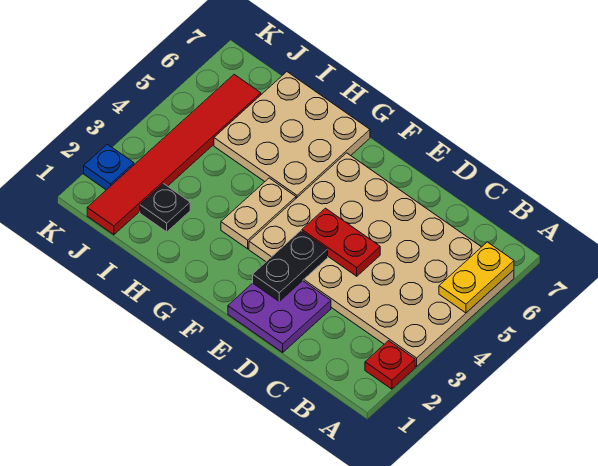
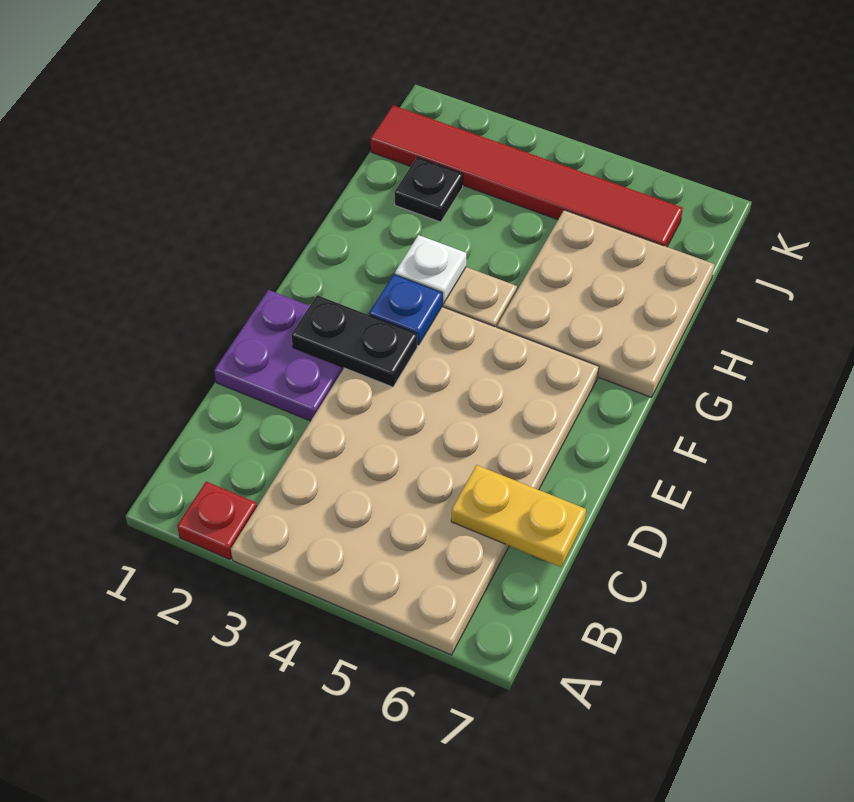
yellow plate A5:A6 level 2 -> yellow plate C6:C7 level 2
red plate D4:E4 level 2 -> none
none -> white plate G3 level 2
blue plate K2 level 1 -> blue plate F3 level 2

